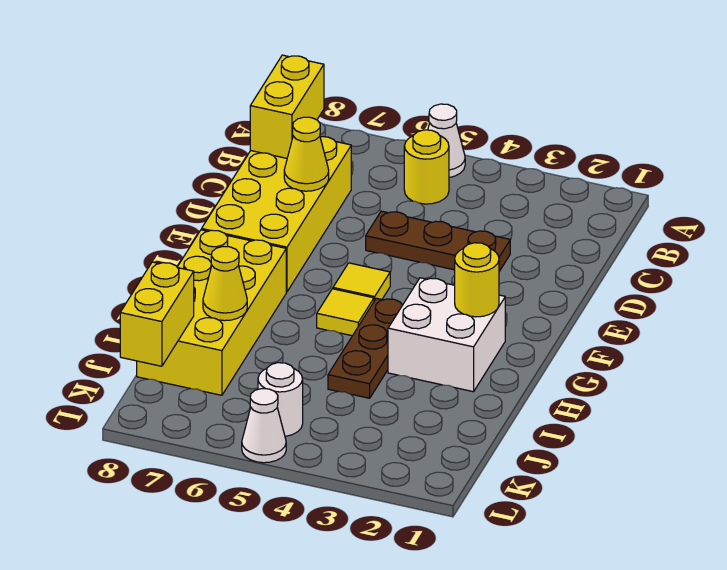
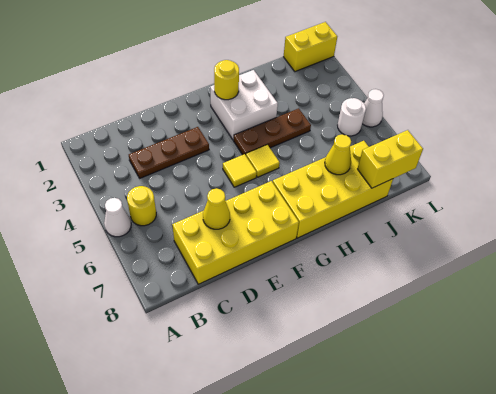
yellow brick B8:C8 level 2 -> yellow brick K1:L1 level 1
brown plate D3:D5 level 1 -> brown plate C3:E3 level 1

